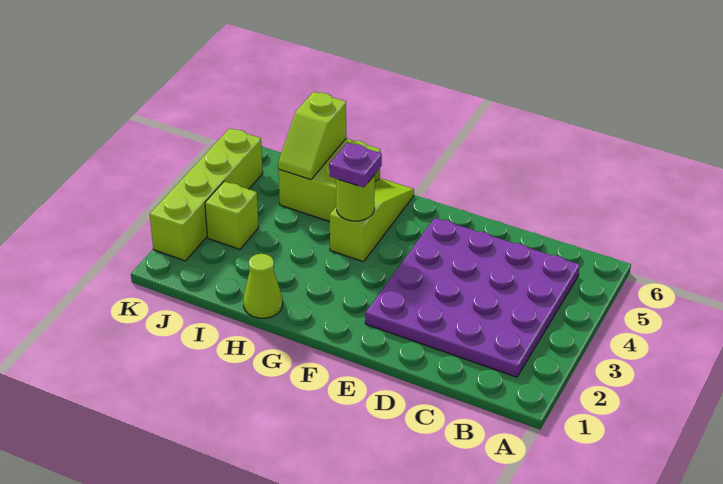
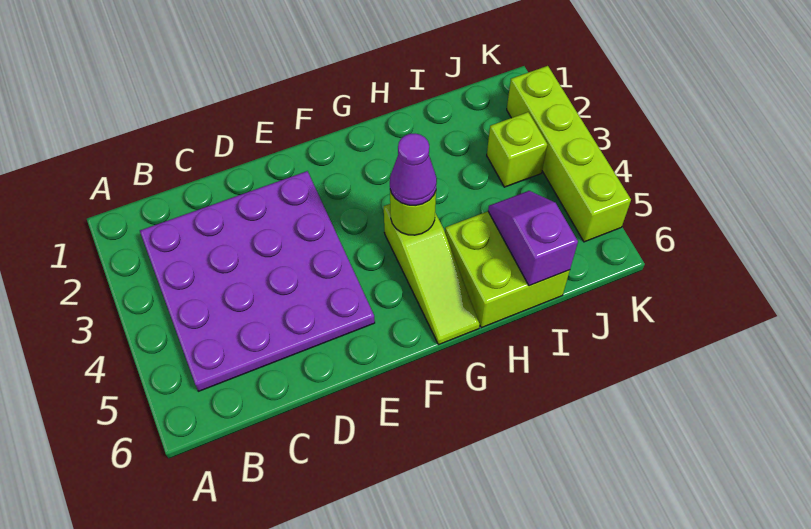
purple plate G4 level 3 -> purple cone G4 level 3
lime cone H1 level 1 -> none
lime slope I5:I6 level 2 top 6 -> purple slope I5:I6 level 2 top 6

